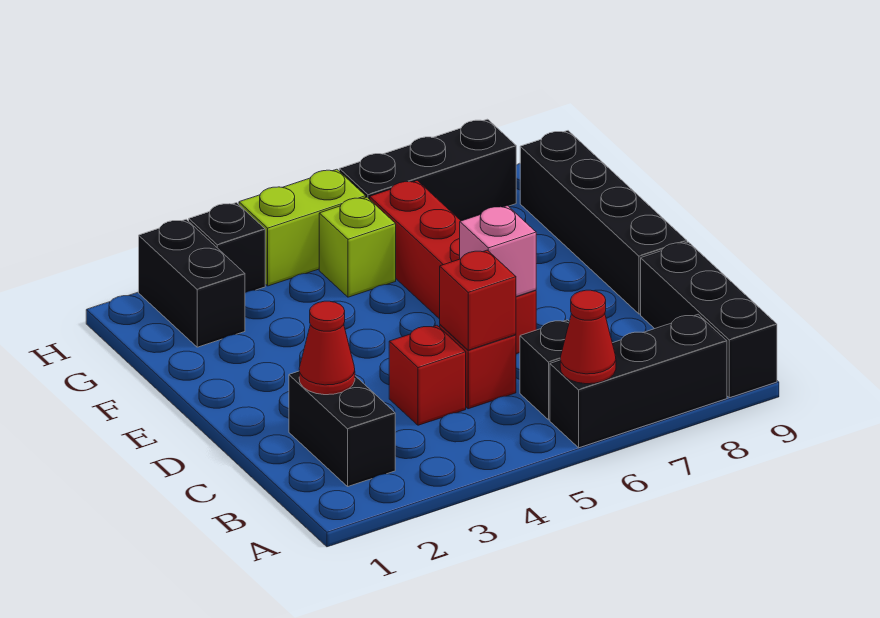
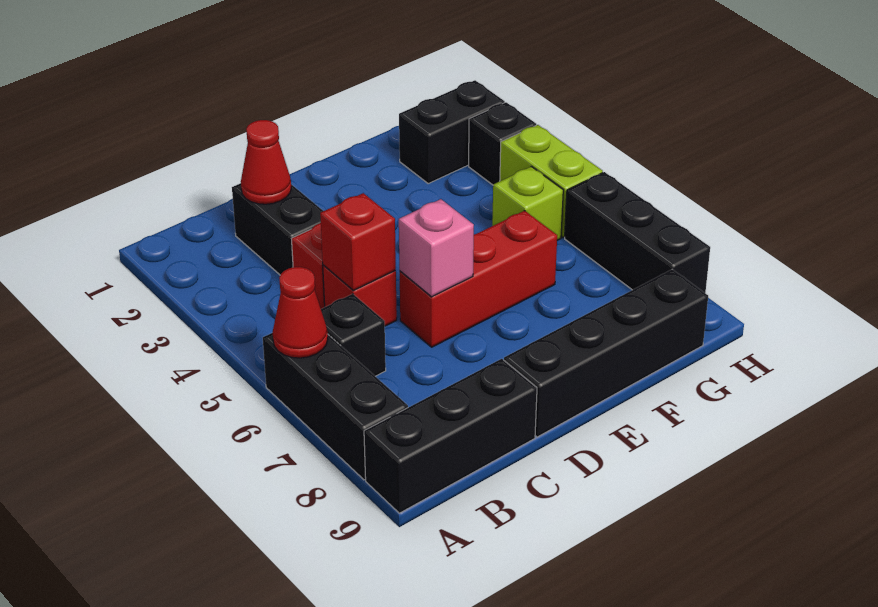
black brick B2:C2 level 1 -> black brick C2:C3 level 1
red brick D6:G6 level 1 -> red brick D6:F6 level 1

